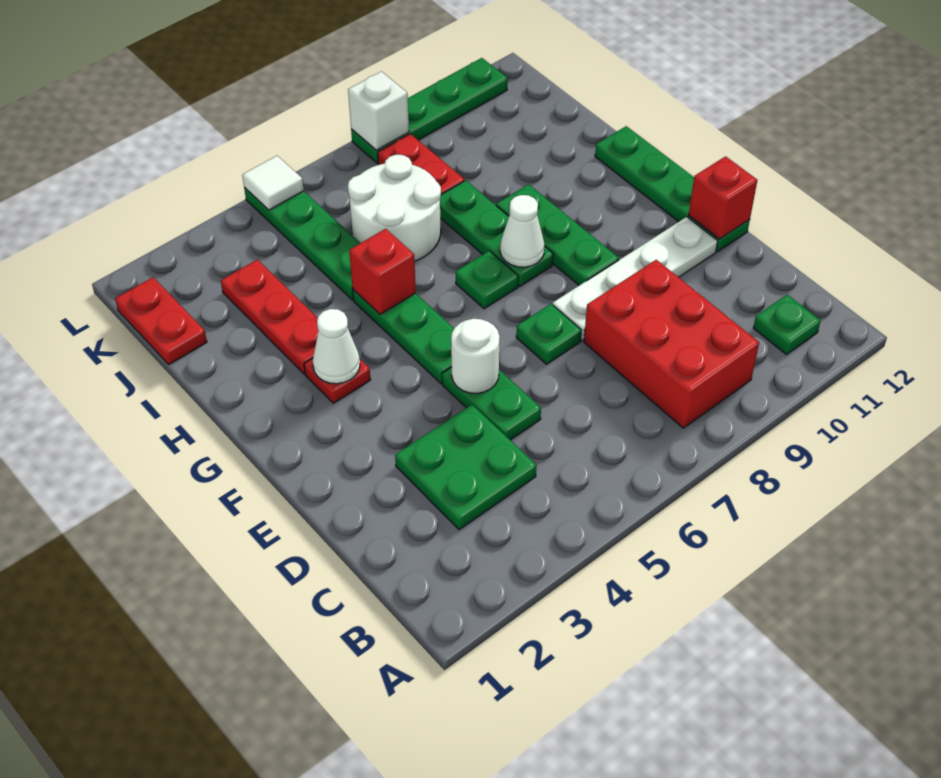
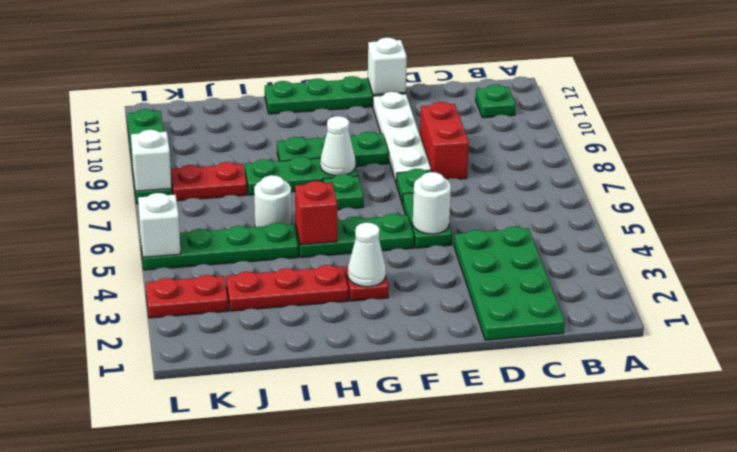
red brick B8:D9 level 1 -> red brick D8:D9 level 1
green plate C3:D4 level 1 -> green plate C1:D4 level 1
green plate D5:E5 level 1 -> green plate E5:E6 level 1
red brick E12 level 2 -> white brick E12 level 2
white round brick I6:J7 level 1 -> white round brick I6 level 1
red plate J1:K1 level 1 -> red plate K3:L3 level 1
white tile L5 level 2 -> white brick L5 level 2

